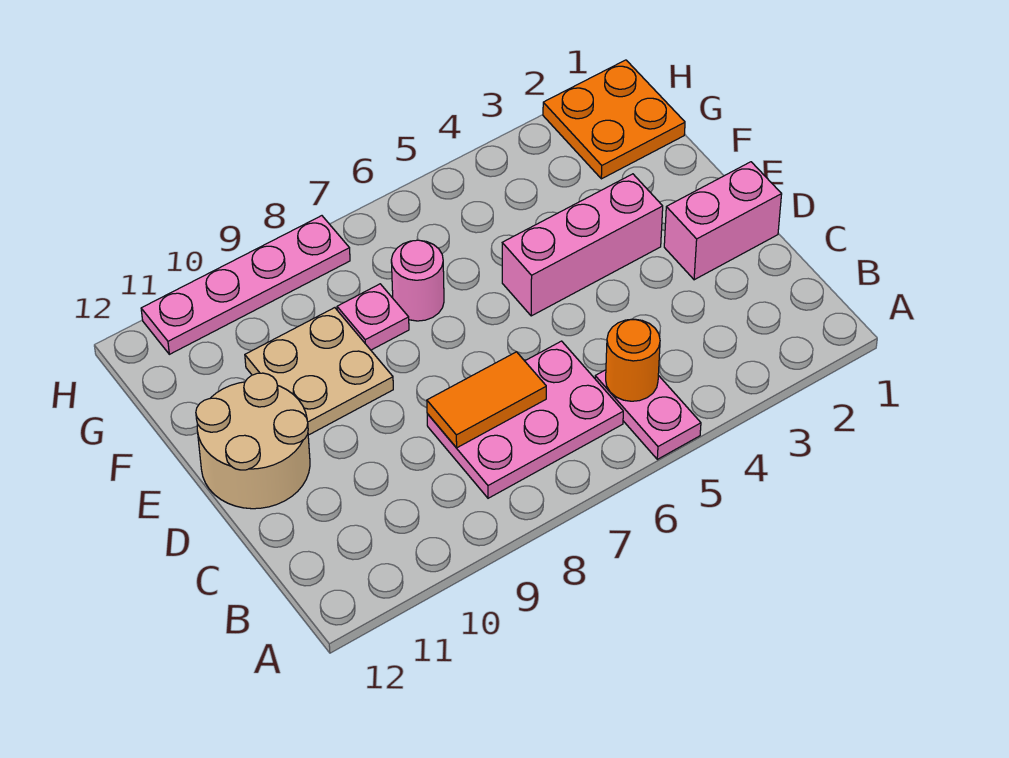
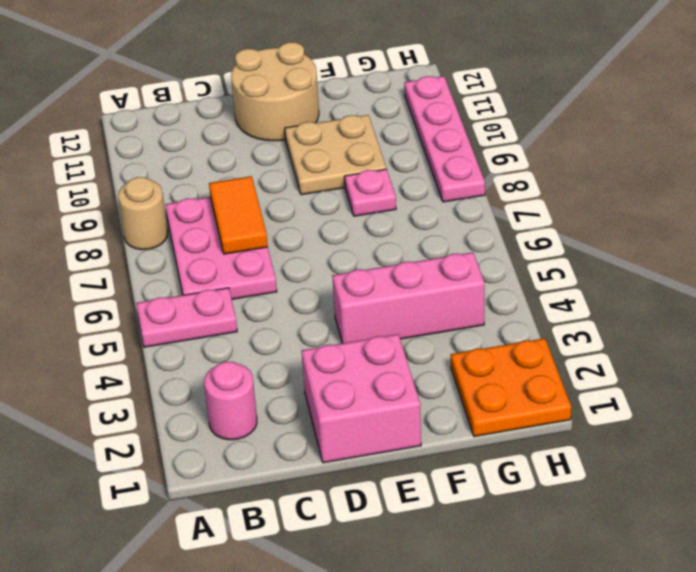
none -> tan round brick A8 level 1
orange round brick B5 level 2 -> none
pink brick D1:D2 level 1 -> pink brick D1:E2 level 1
pink brick E3:E5 level 1 -> pink brick E4:G4 level 1
pink round brick F7 level 1 -> pink round brick B2 level 1

